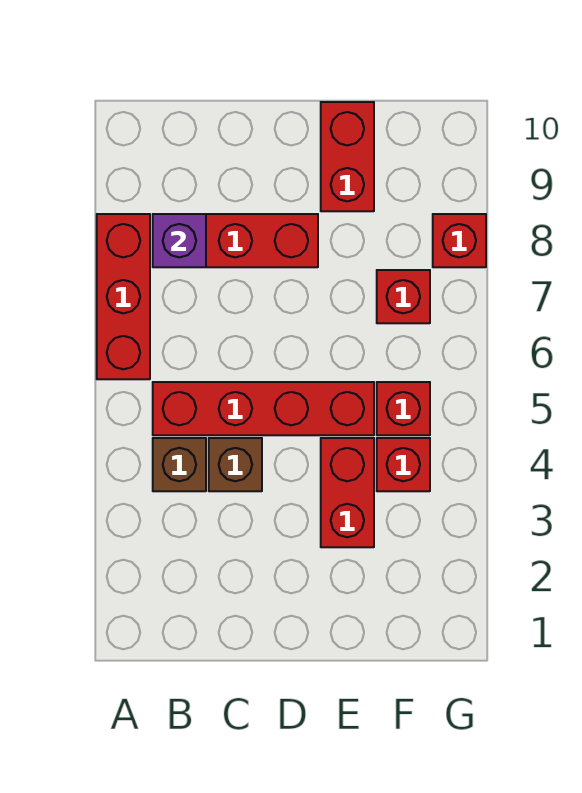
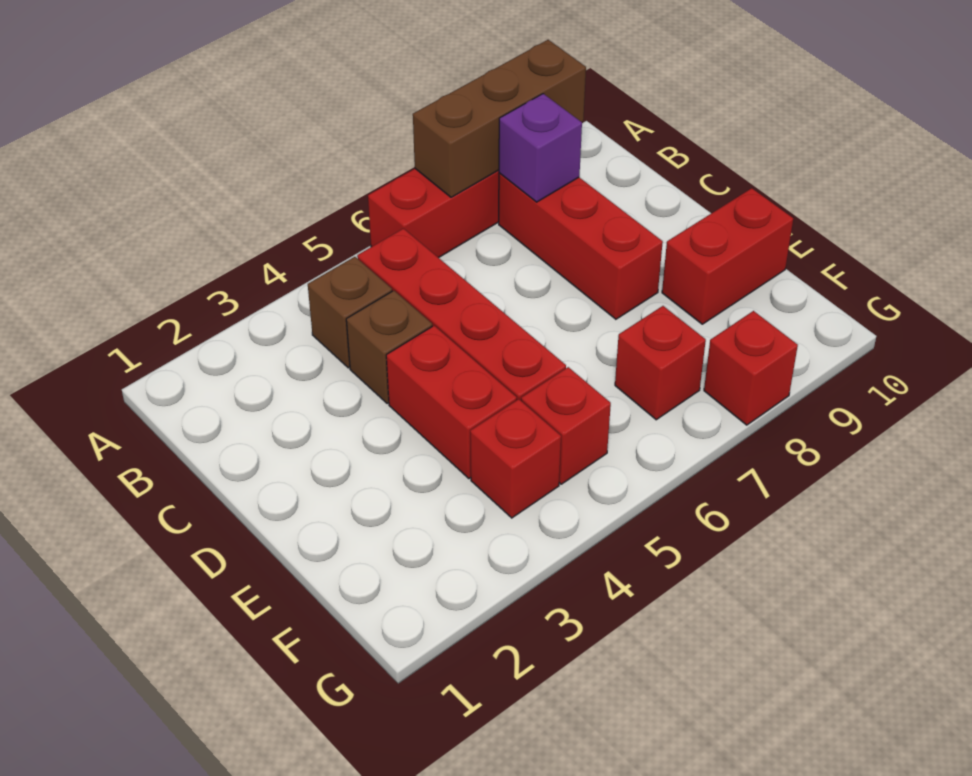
none -> brown brick A7:A9 level 2
red brick E3:E4 level 1 -> red brick D4:E4 level 1

